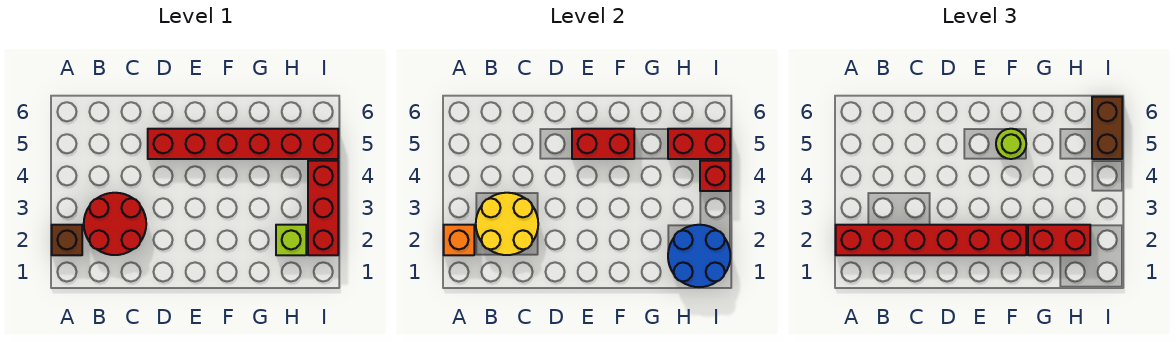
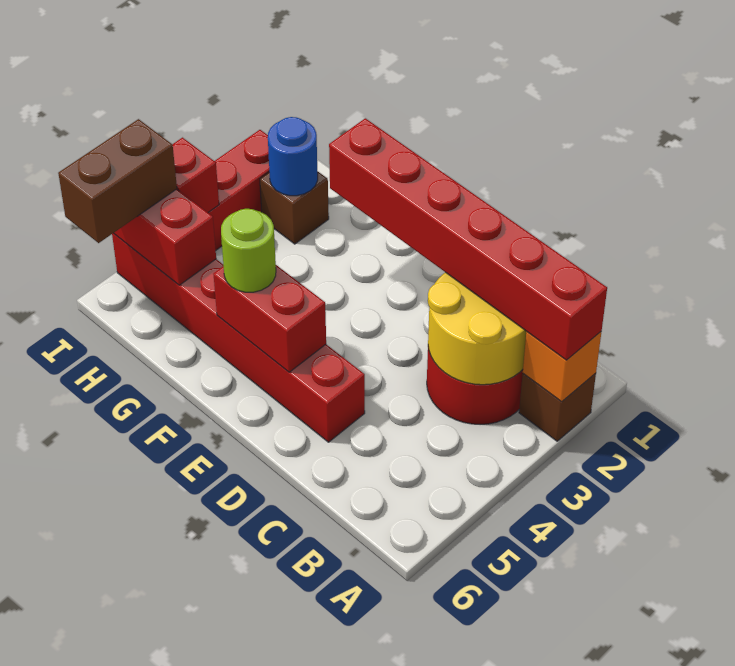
red brick G2:H2 level 3 -> none
blue round brick H1:I2 level 2 -> blue round brick H2 level 2
lime brick H2 level 1 -> brown brick H2 level 1

